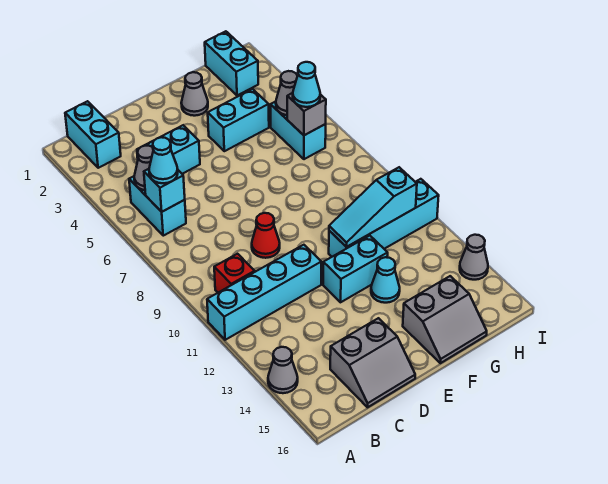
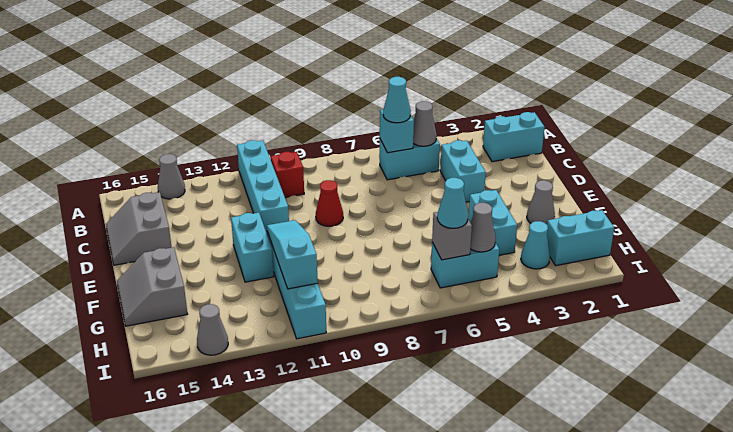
cyan cone F13 level 1 -> cyan cone H3 level 1

